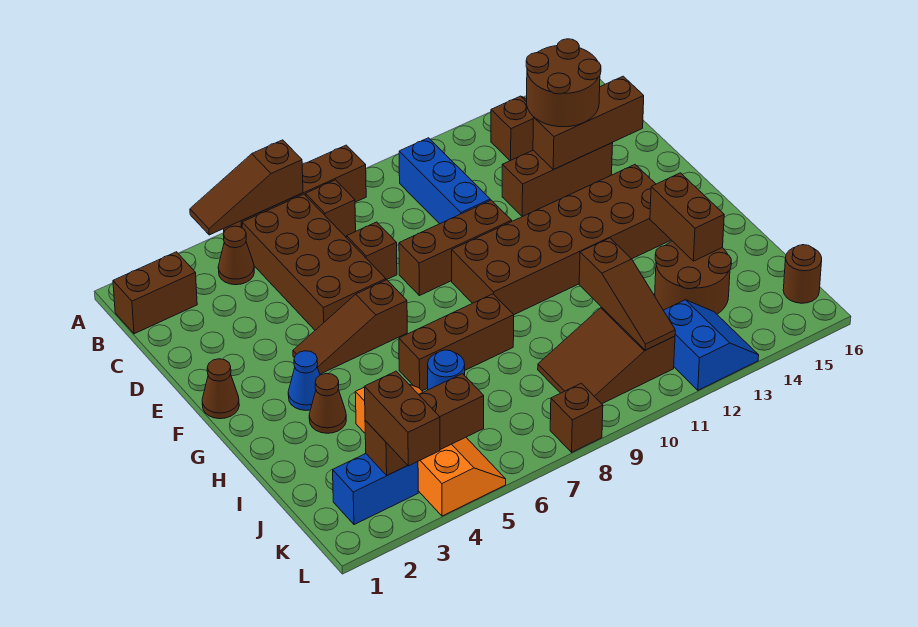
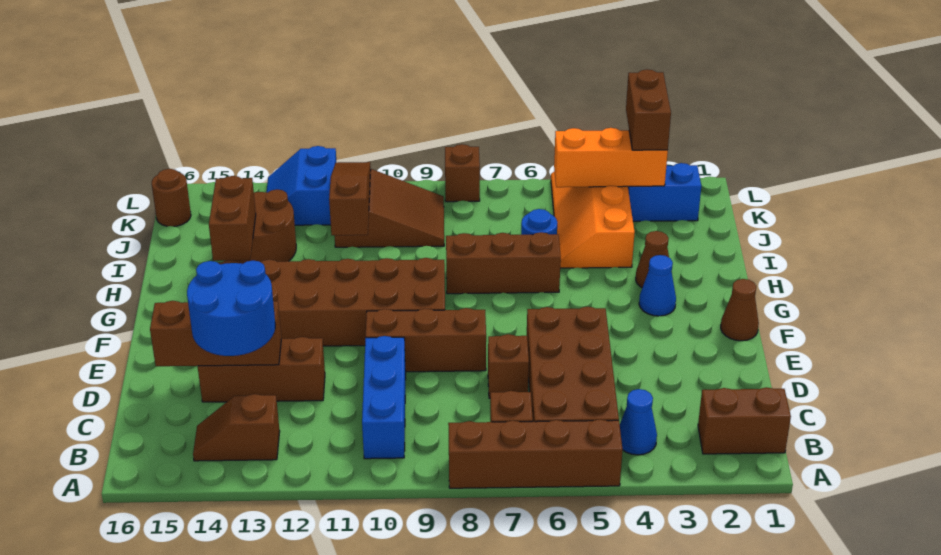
brown slope A4:A6 level 2 top 6 -> none
brown cone B4 level 1 -> blue cone B4 level 1
brown round brick C13:D14 level 3 -> blue round brick C13:D14 level 3
brown slope F4:F6 level 1 top 6 -> none
brown brick K3:K5 level 2 -> orange brick K3:K5 level 2

